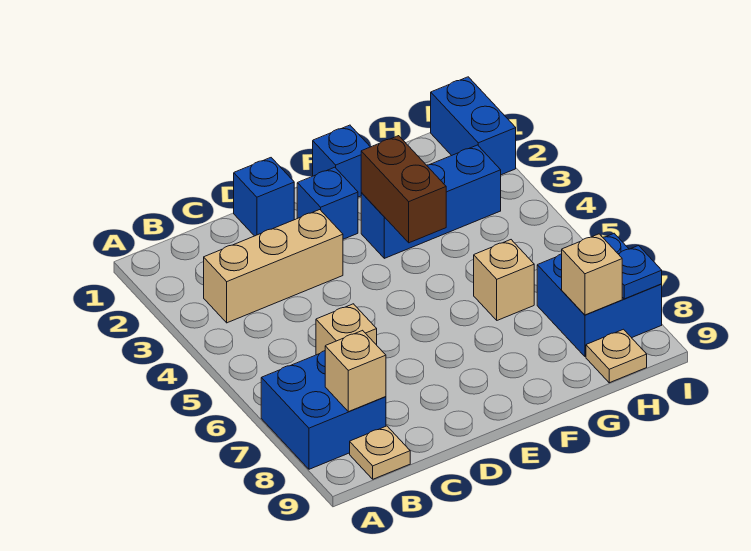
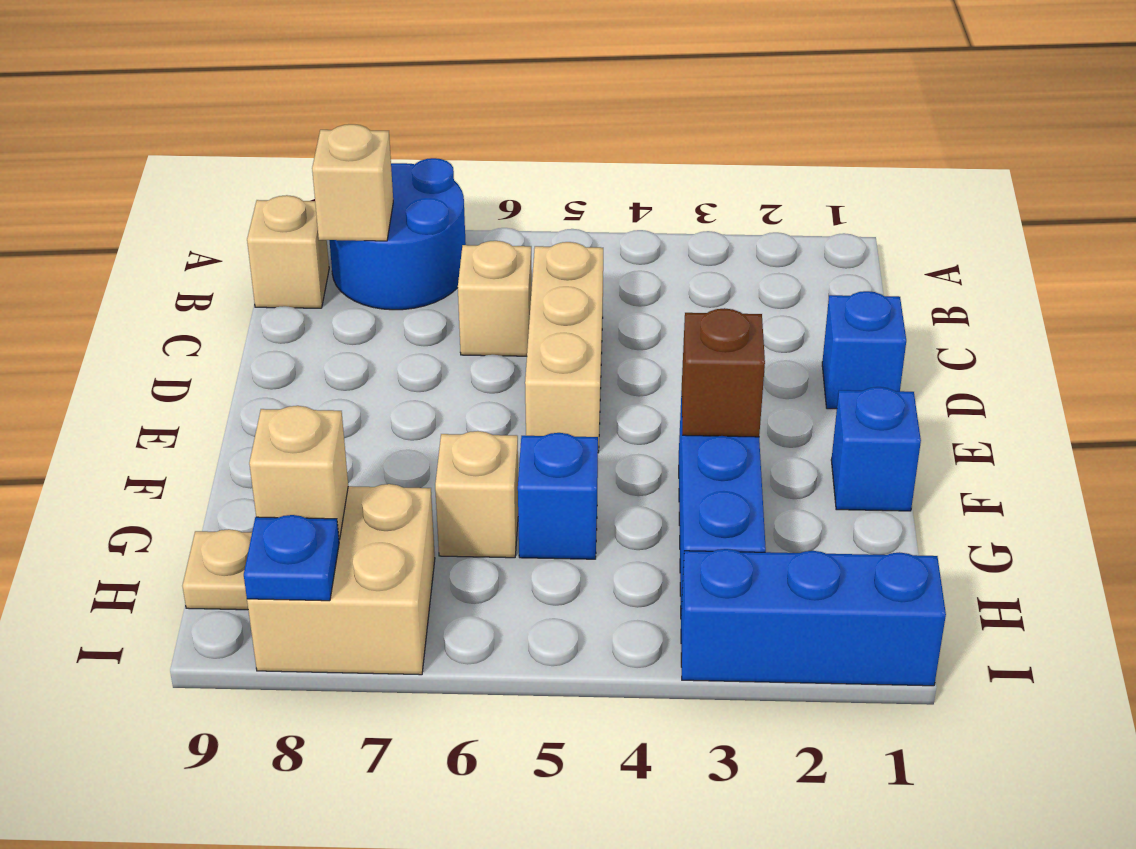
blue brick A7:B8 level 1 -> blue round brick A7:B8 level 1
tan brick B3:D3 level 1 -> tan brick C5:E5 level 1
tan plate B9 level 1 -> tan brick B9 level 1
blue brick E2 level 1 -> blue brick G5 level 1
brown brick F3:F4 level 2 -> brown brick F3 level 2
blue brick H7:I8 level 1 -> tan brick H7:I8 level 1
blue brick I1:I2 level 1 -> blue brick I1:I3 level 1

